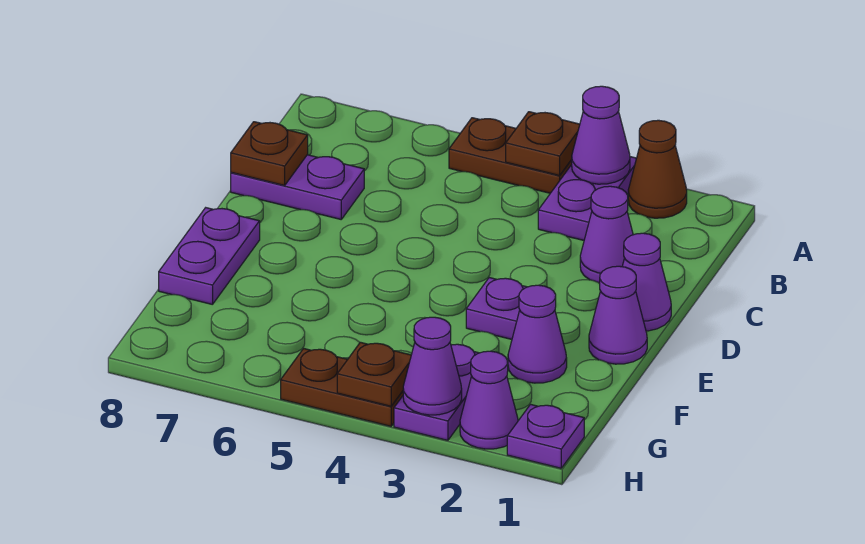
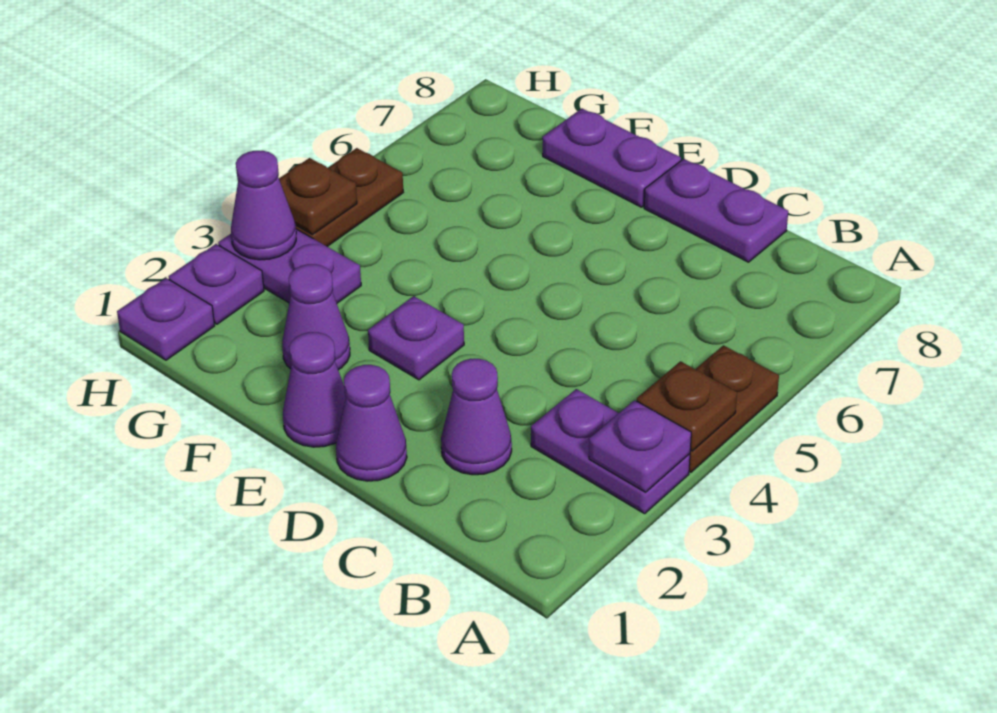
brown cone A2 level 1 -> none
purple cone A3 level 2 -> purple plate A3 level 2
purple plate C7:C8 level 1 -> purple plate C8:D8 level 1
brown plate C8 level 2 -> none
purple cone H2 level 1 -> purple plate H2 level 1

